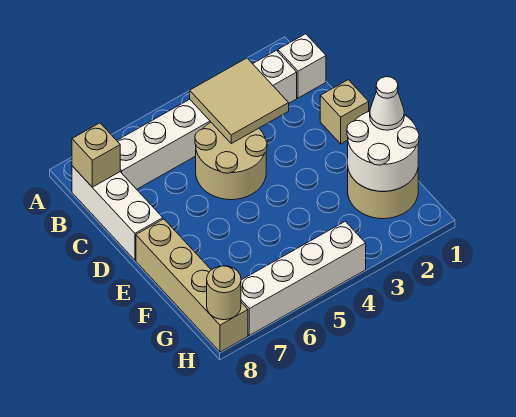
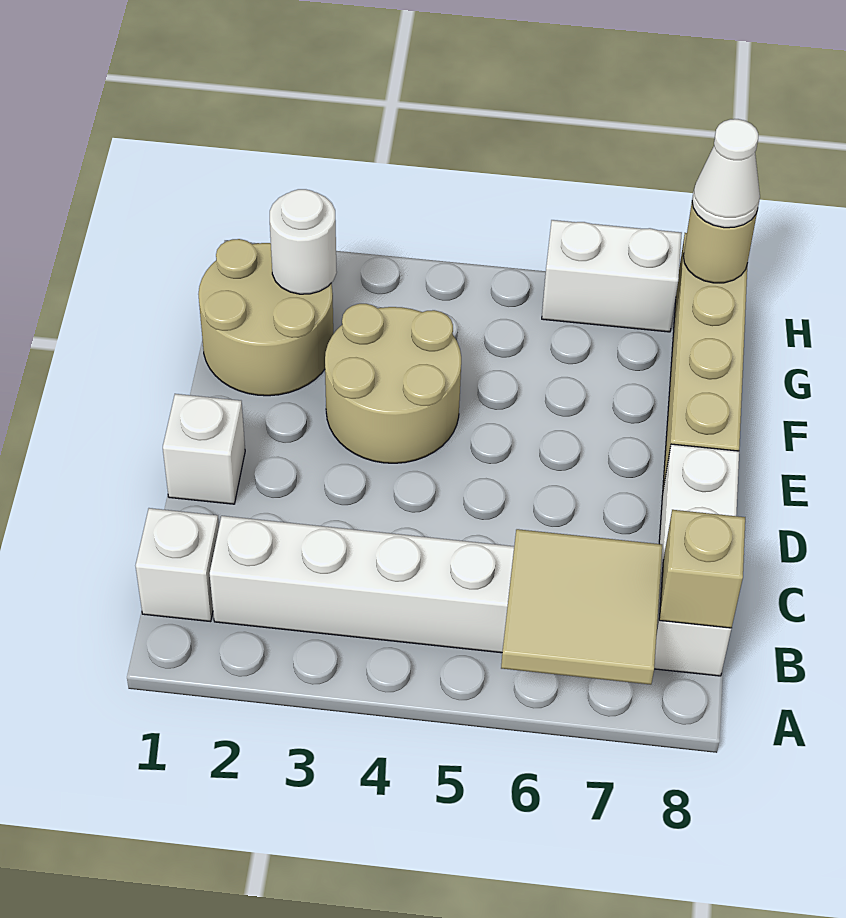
tan tile B3:C4 level 2 -> tan tile A6:B7 level 2
tan round brick C4:D5 level 1 -> tan round brick E3:F4 level 1
tan brick D1 level 1 -> white brick D1 level 1
white round brick F1:G2 level 2 -> white round brick G2 level 2
white cone F1 level 3 -> white cone H8 level 3
white brick H4:H7 level 1 -> white brick H6:H7 level 1

